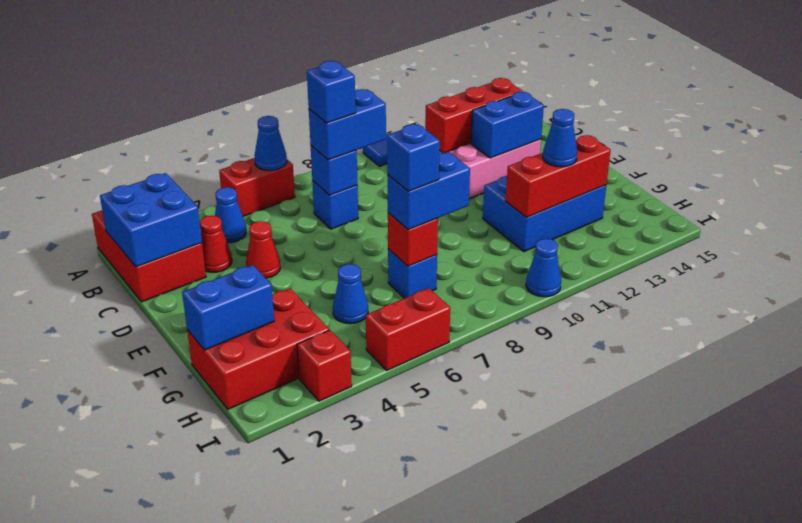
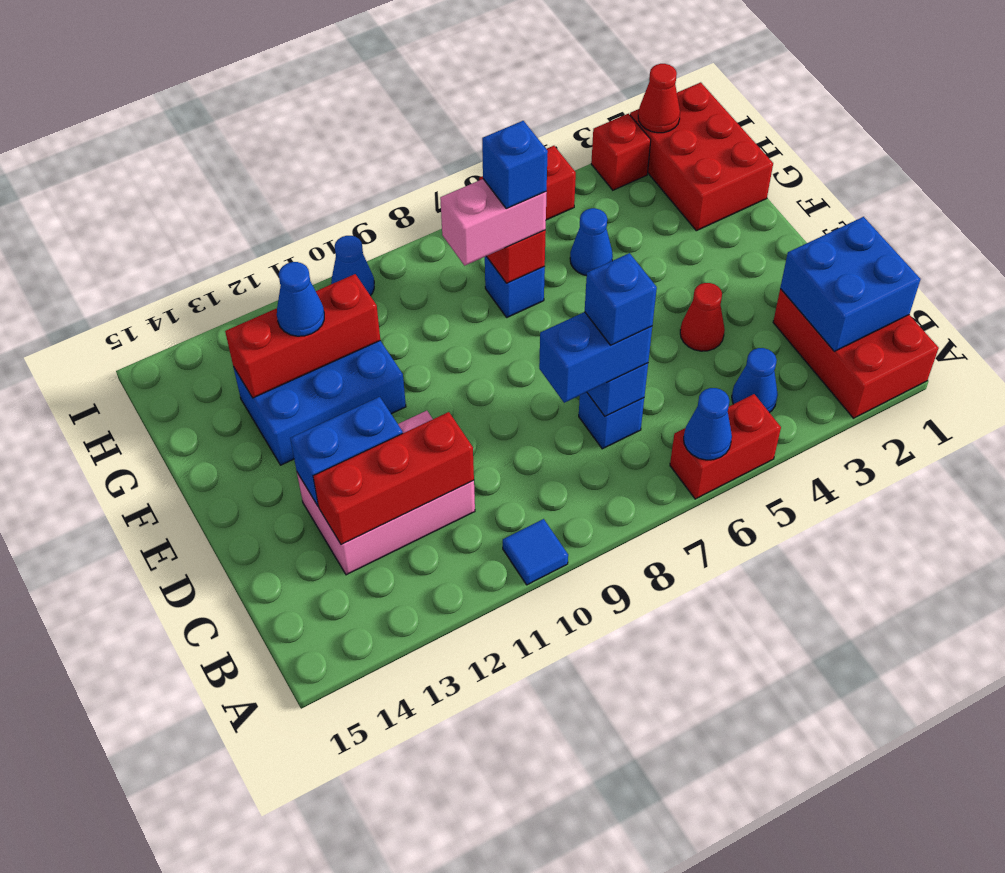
red cone C3 level 1 -> red cone I2 level 2
red brick G1:H3 level 1 -> red brick G1:I2 level 1
blue brick G1:G2 level 2 -> none
blue brick G7:G8 level 3 -> pink brick G7:G8 level 3

